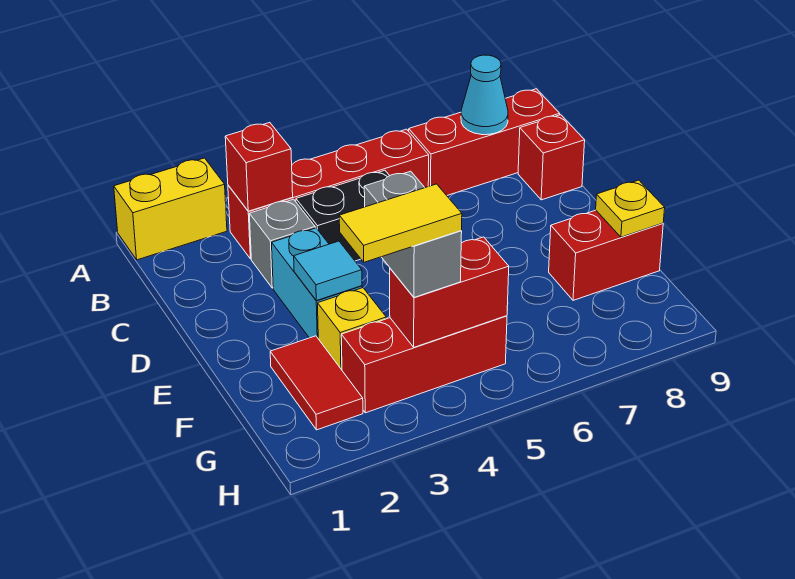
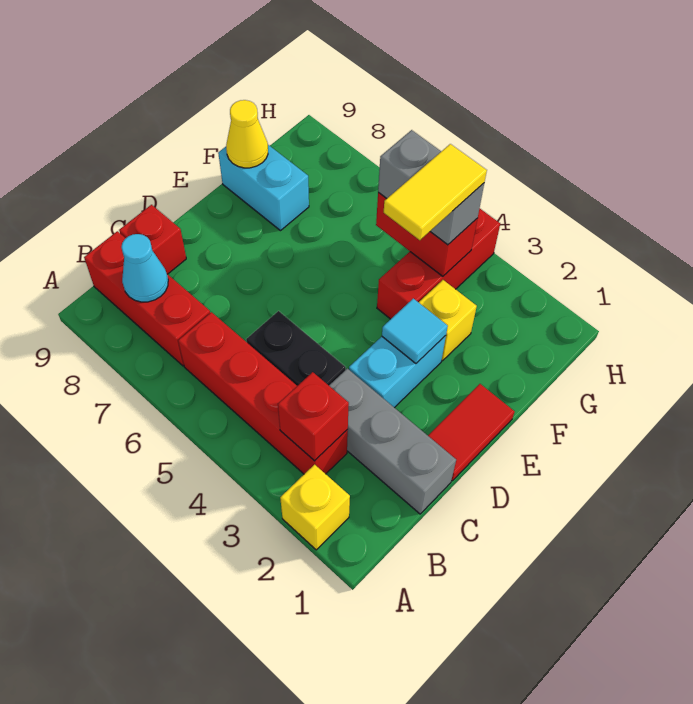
yellow brick A1:A2 level 1 -> yellow brick A2 level 1
grey brick C3 level 1 -> grey brick C1:C3 level 1
red tile F2:G2 level 1 -> red tile D1:E1 level 1
grey brick F4:G4 level 3 -> grey brick G4:G5 level 3
red brick F8:F9 level 1 -> cyan brick F8:F9 level 1
yellow plate F9 level 2 -> yellow cone F9 level 2
red brick G3:G5 level 1 -> red brick F4:H4 level 1
yellow tile G3:G4 level 4 -> yellow tile F4:G4 level 4

